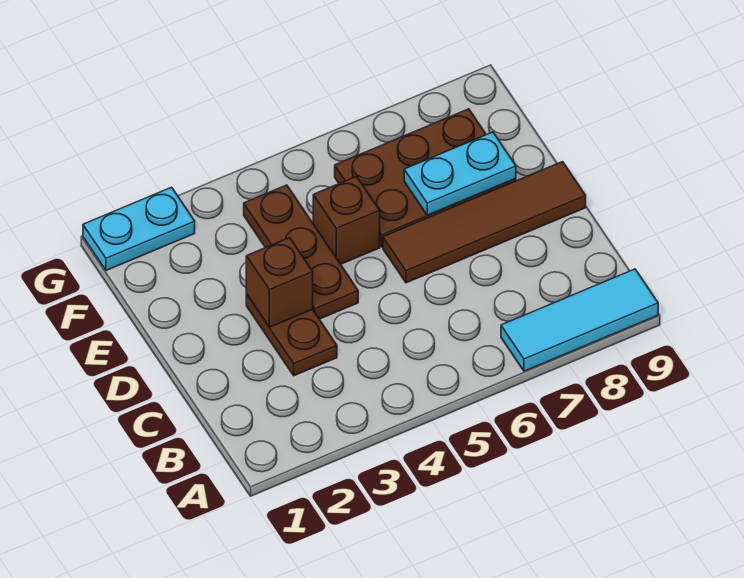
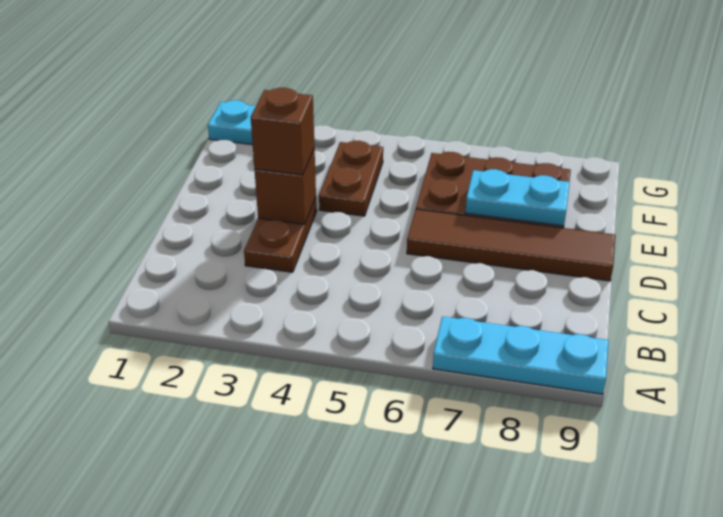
cyan tile A7:A9 level 1 -> cyan plate A7:A9 level 1
brown plate D4:F4 level 1 -> brown plate E4:F4 level 1
brown brick E5 level 1 -> brown brick D3 level 3

